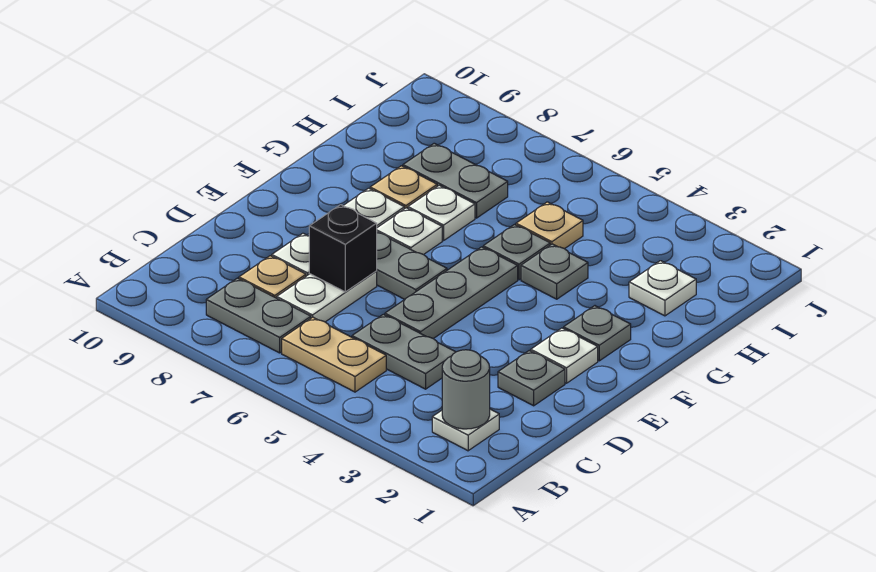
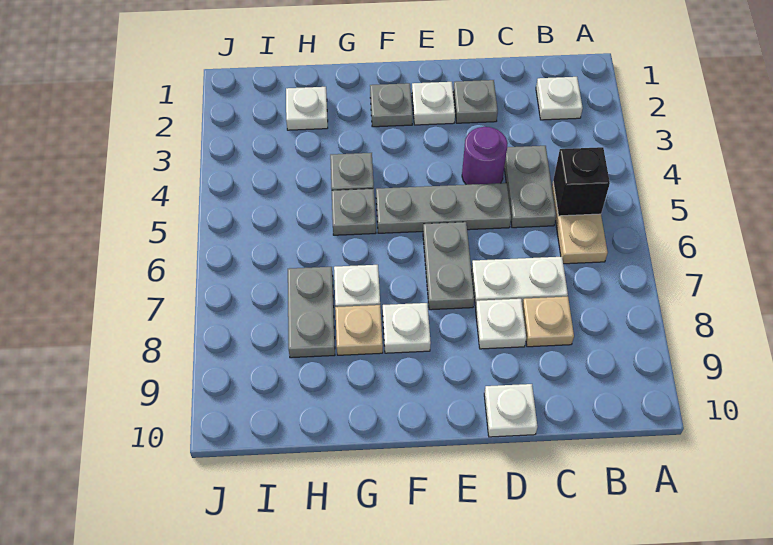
grey round brick B2 level 2 -> none
grey plate B7:B8 level 1 -> none
none -> purple round brick D4 level 1
black brick D7 level 2 -> black brick B5 level 2
white plate F7 level 1 -> white plate D10 level 1
tan plate H5 level 1 -> none

